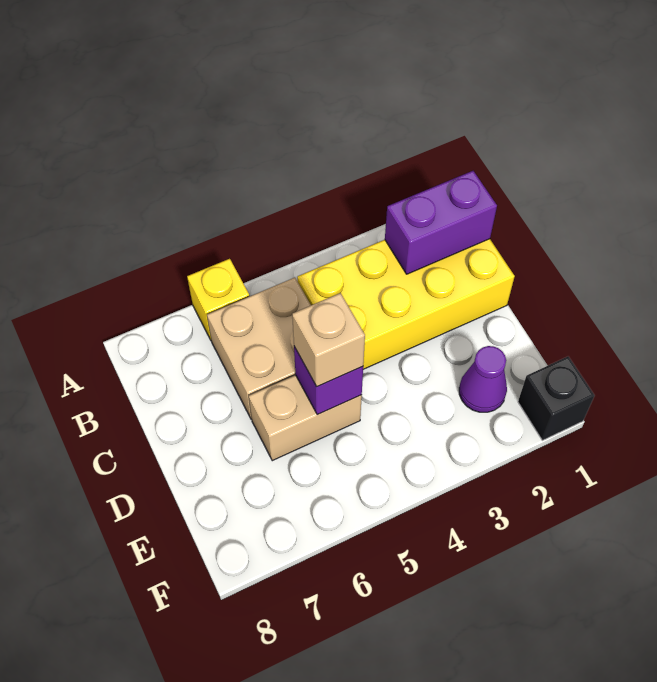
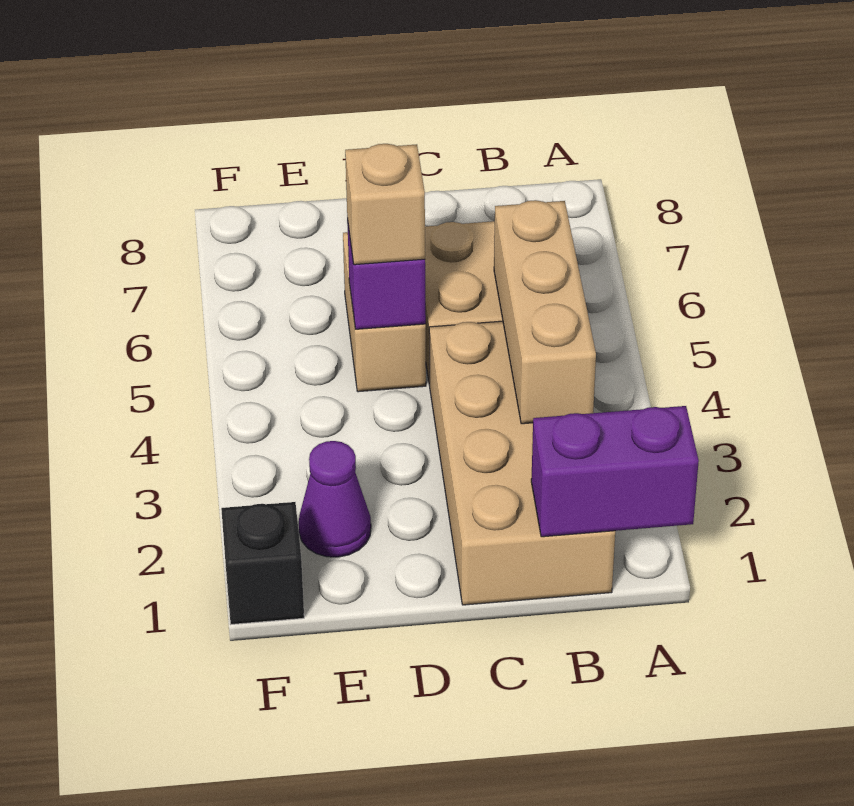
yellow brick A6 level 1 -> none
yellow brick B1:C4 level 1 -> tan brick B1:C4 level 1
purple brick B1:B2 level 2 -> purple brick A1:B1 level 2
none -> tan brick B3:B5 level 2

